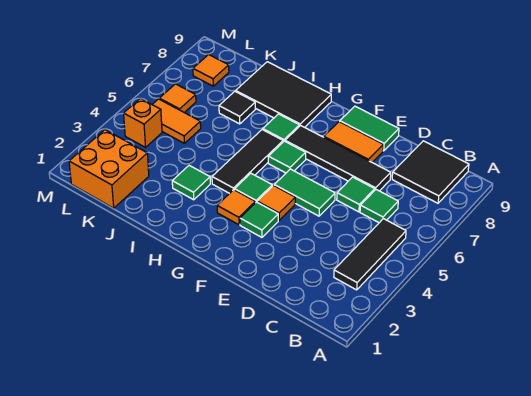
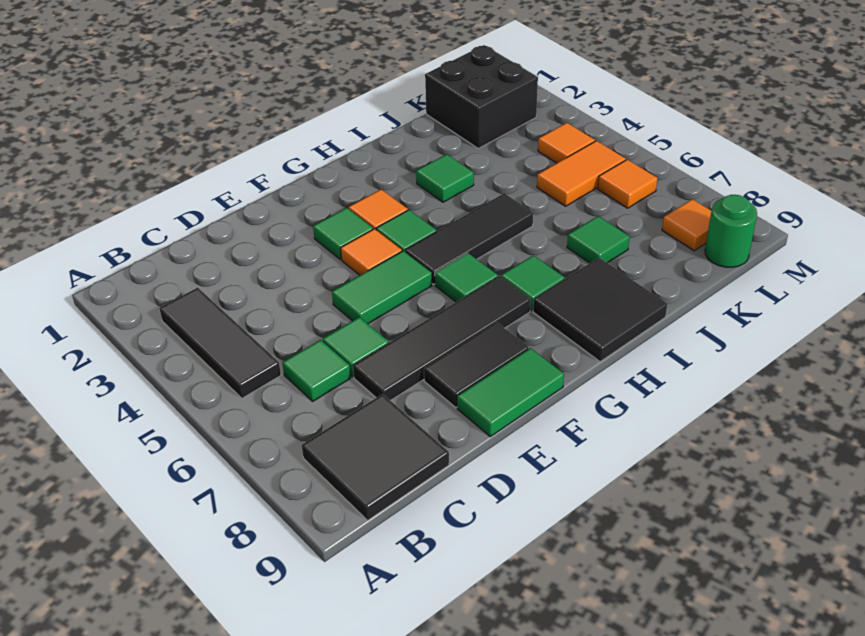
orange tile E8:F8 level 1 -> black tile E8:F8 level 1
black tile H4:H6 level 1 -> black tile G5:I5 level 1
black tile H8:J9 level 1 -> black tile H8:I9 level 1
black tile J7 level 1 -> green tile J7 level 1
orange brick K1:L2 level 1 -> black brick K1:L2 level 1
orange brick L4 level 1 -> orange tile L4 level 1
none -> green round brick L9 level 1

